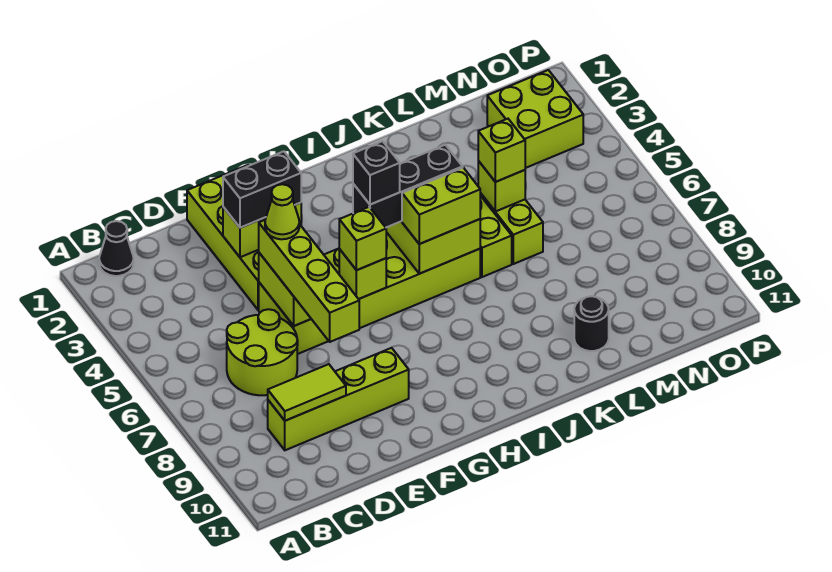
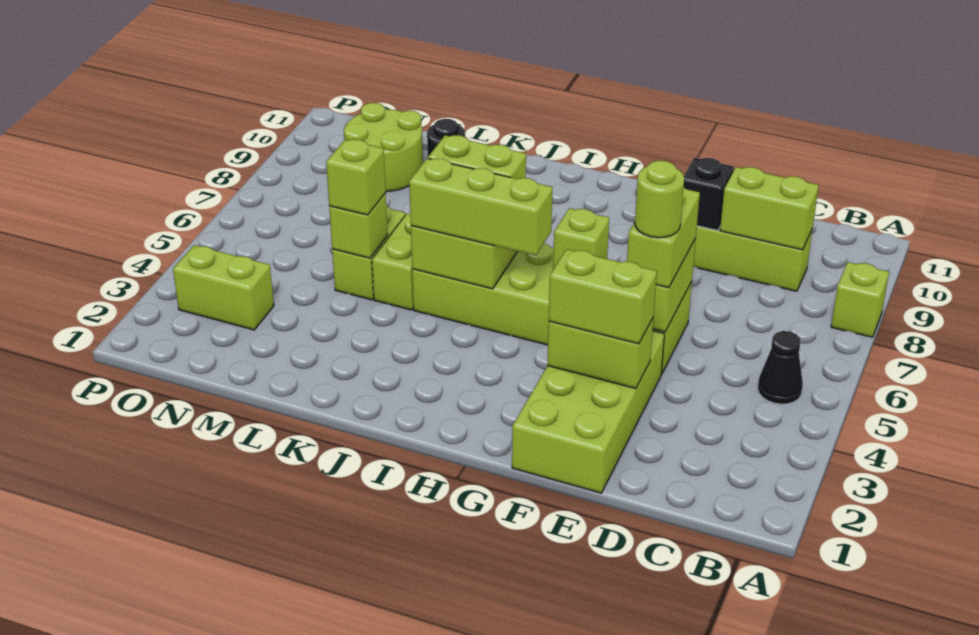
black cone B1 level 1 -> black cone B5 level 1
lime round brick C6:D7 level 1 -> lime round brick M9:N10 level 1
lime tile C9:D9 level 2 -> lime brick C9:D9 level 2
black brick E3:F3 level 3 -> lime brick E3:F3 level 3
lime brick E5:E8 level 3 -> lime brick E5:E6 level 3
lime cone E5 level 4 -> lime round brick E5 level 4
lime brick G6 level 3 -> lime brick A8 level 1
black brick H5:J5 level 3 -> lime brick H5:J5 level 3
black brick H5 level 4 -> black brick E9 level 2
lime brick N2:O3 level 1 -> lime brick N3:O3 level 1

